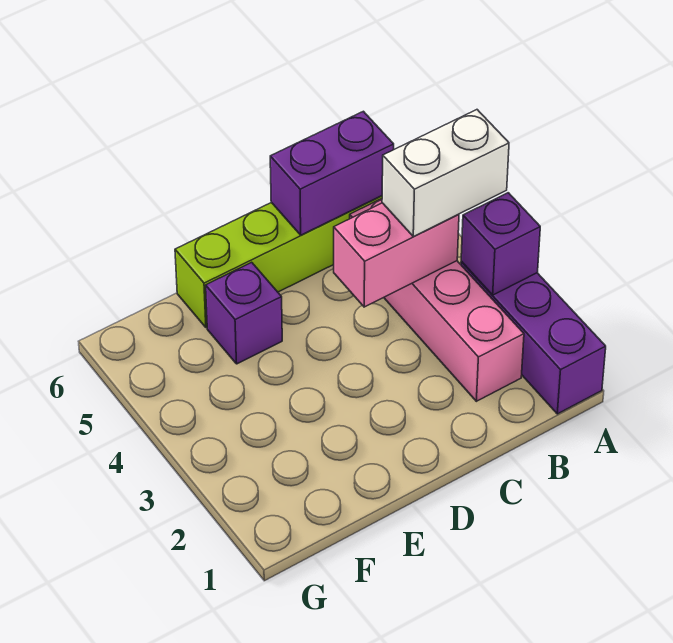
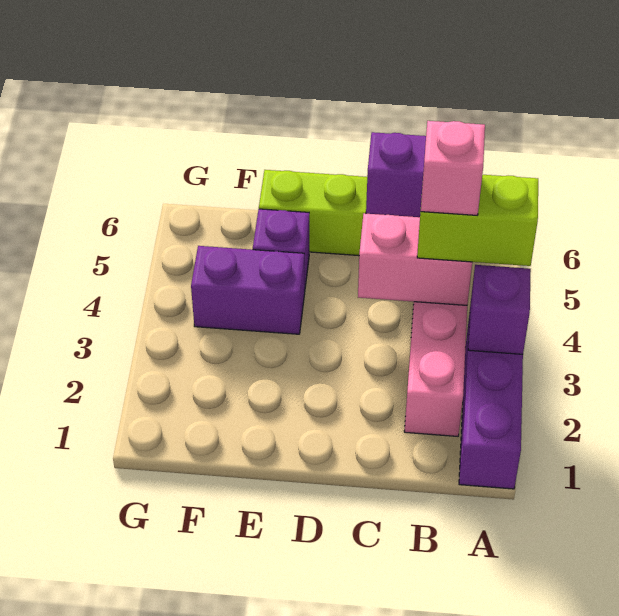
white brick A4:B4 level 3 -> lime brick A4:B4 level 3
none -> pink brick B4 level 4
none -> purple brick E4:F4 level 1

